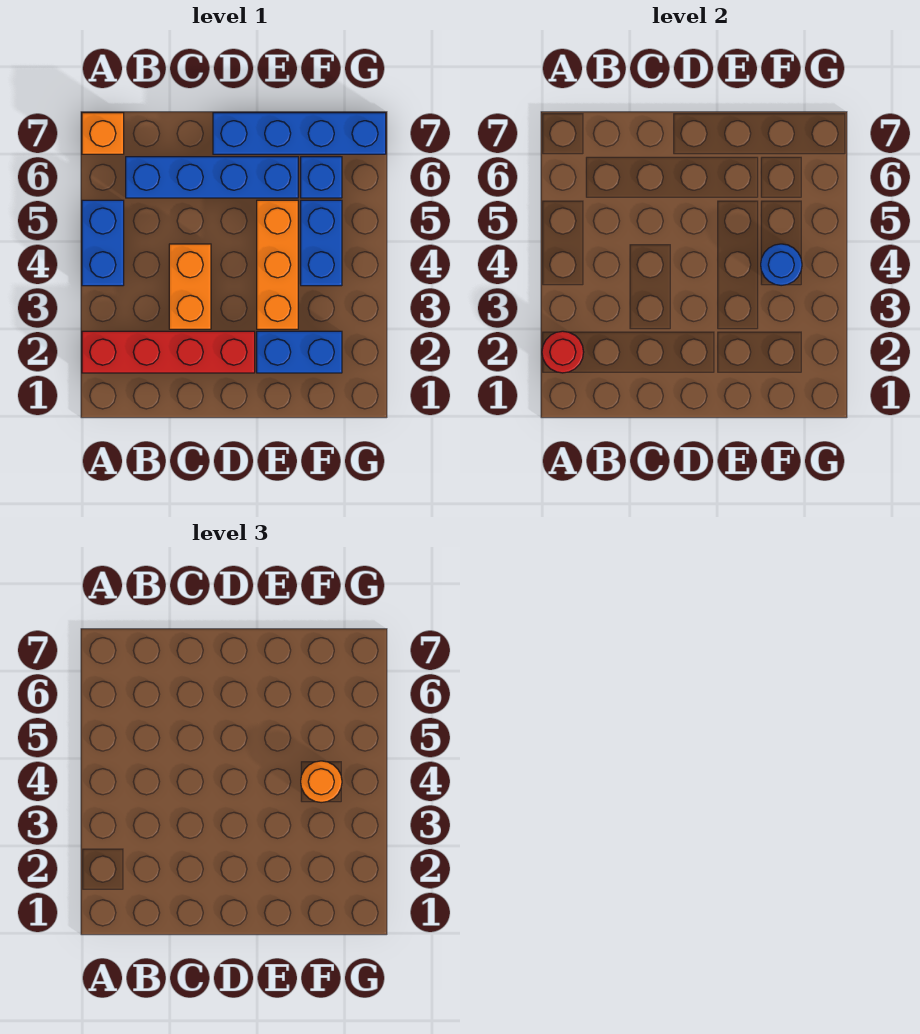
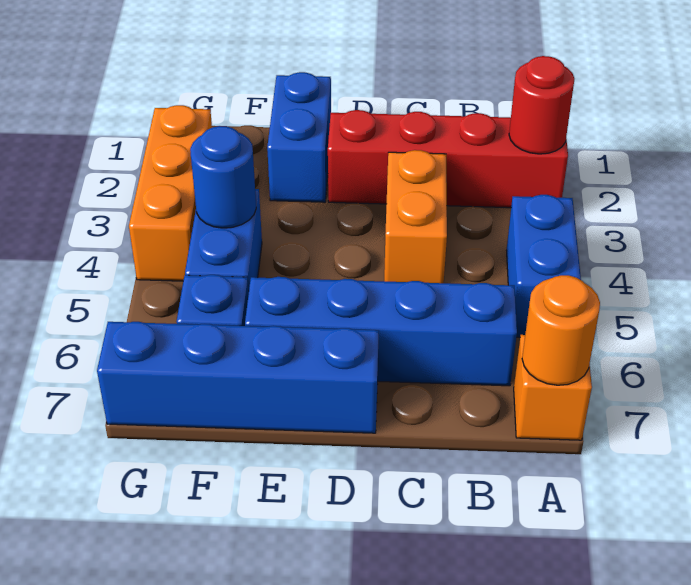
blue brick E2:F2 level 1 -> blue brick E1:E2 level 1
orange brick E3:E5 level 1 -> orange brick G2:G4 level 1
orange round brick F4 level 3 -> orange round brick A7 level 2

